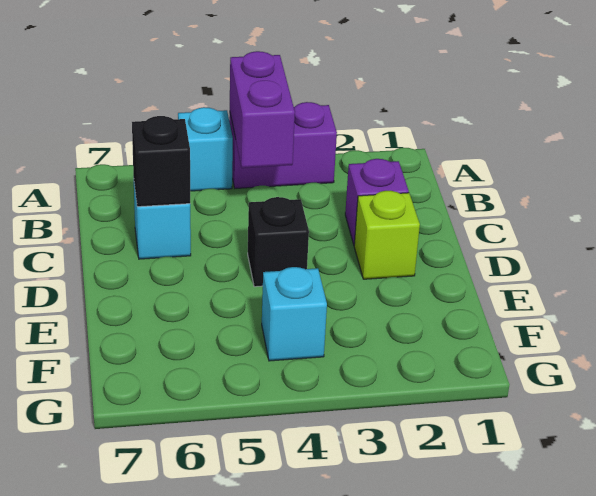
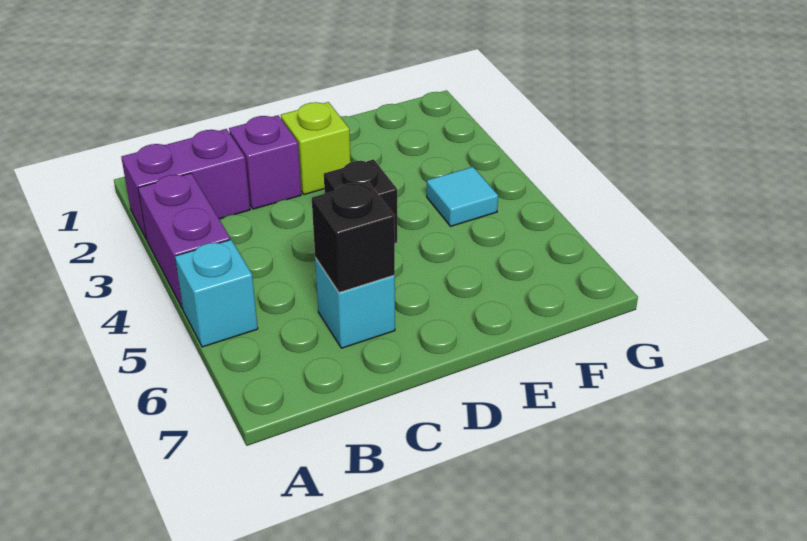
purple brick A4:B4 level 2 -> purple brick A2:B2 level 1
cyan brick F4 level 1 -> cyan tile F4 level 1

